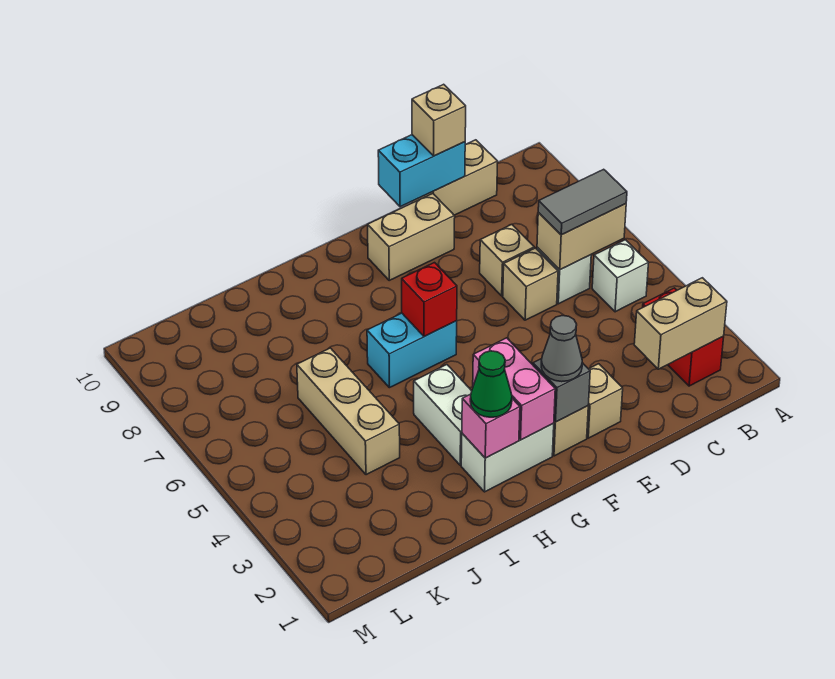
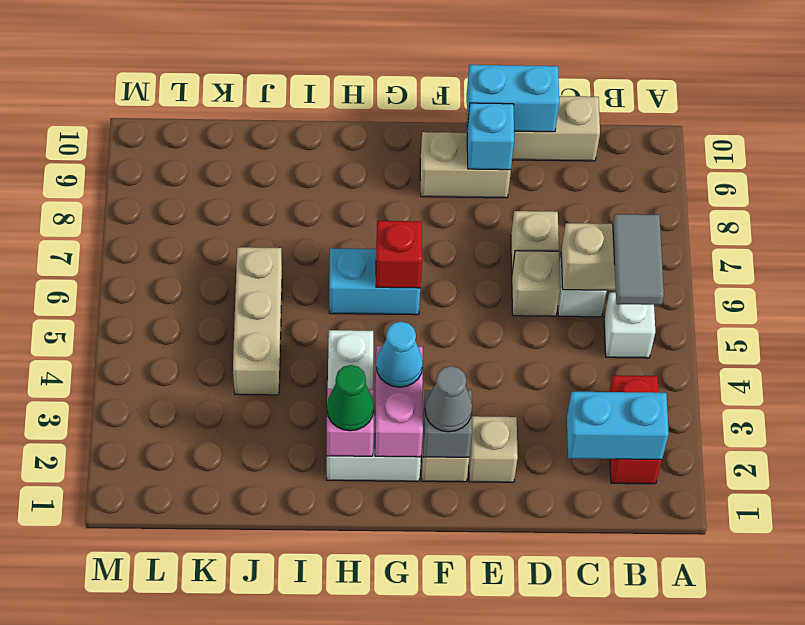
tan brick B2:C2 level 2 -> cyan brick B2:C2 level 2
grey tile B6:C6 level 3 -> grey tile B5:B6 level 3
tan brick D10 level 3 -> none
none -> cyan brick E9 level 2
none -> cyan cone G3 level 3

